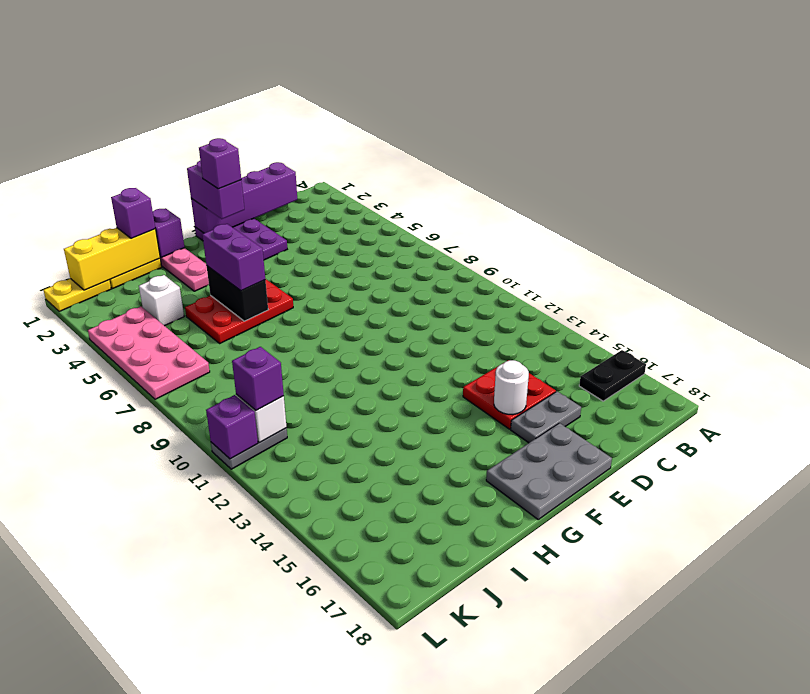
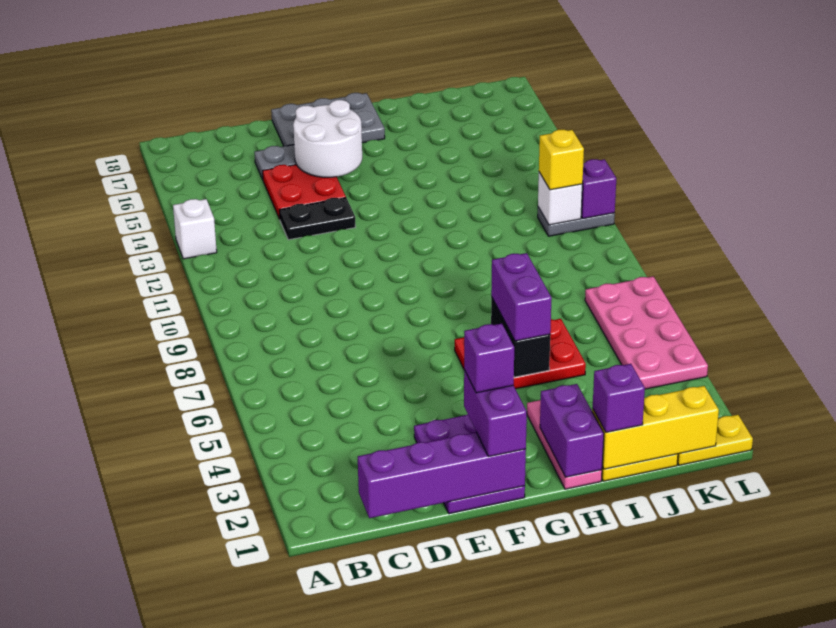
black plate A16:B16 level 1 -> black plate D13:E13 level 1
white round brick E15 level 2 -> white round brick E15:F16 level 2
purple brick H1 level 2 -> purple brick H1:H2 level 2
white brick J4 level 1 -> white brick A13 level 1
purple brick K11 level 3 -> yellow brick K11 level 3

